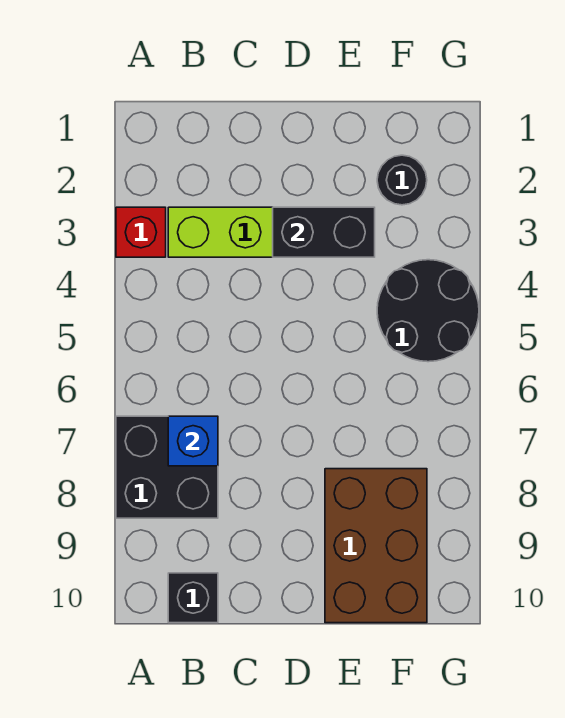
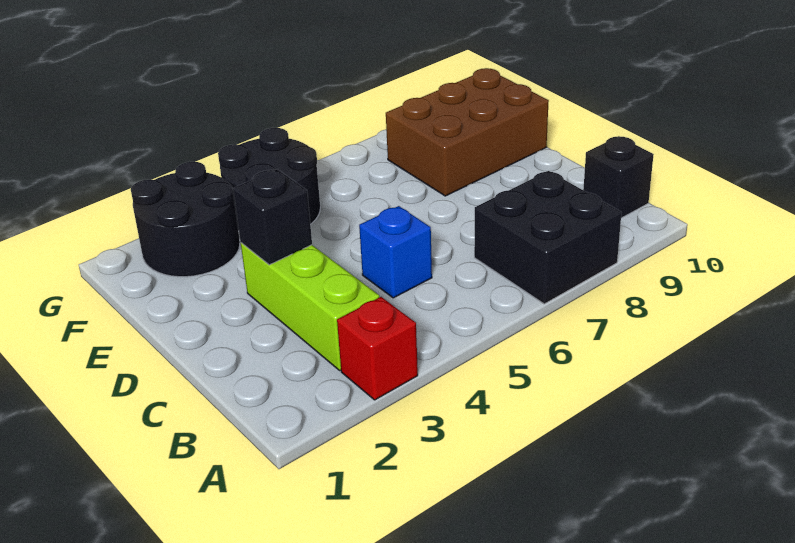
blue brick B7 level 2 -> blue brick C5 level 1
black brick D3:E3 level 2 -> black brick D3 level 2
black round brick F2 level 1 -> black round brick F2:G3 level 1

